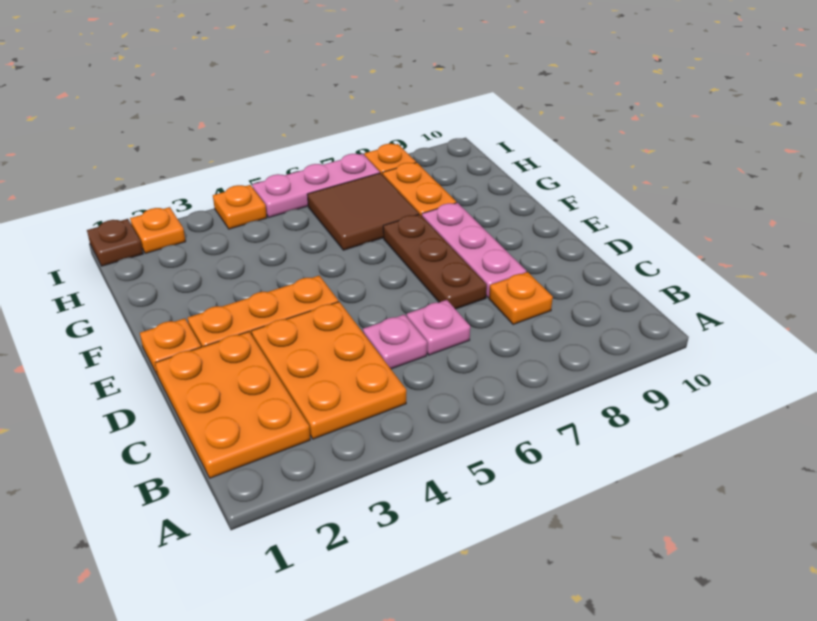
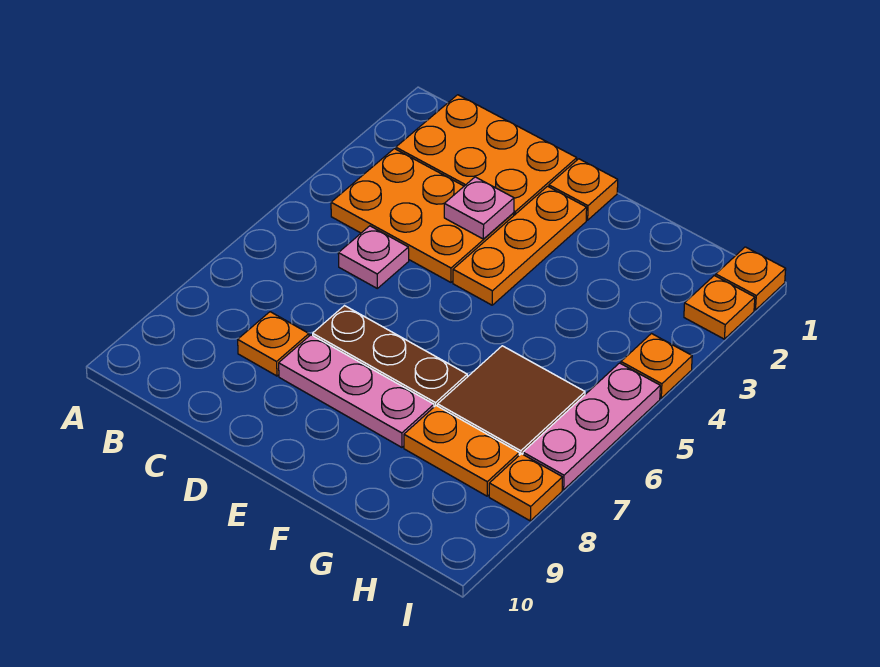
pink plate C6 level 1 -> pink plate D3 level 2
brown plate I1 level 1 -> orange plate I1 level 1

